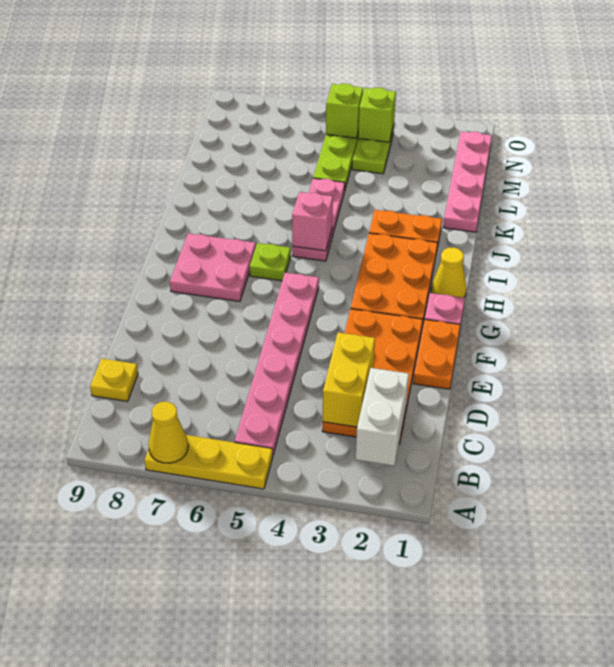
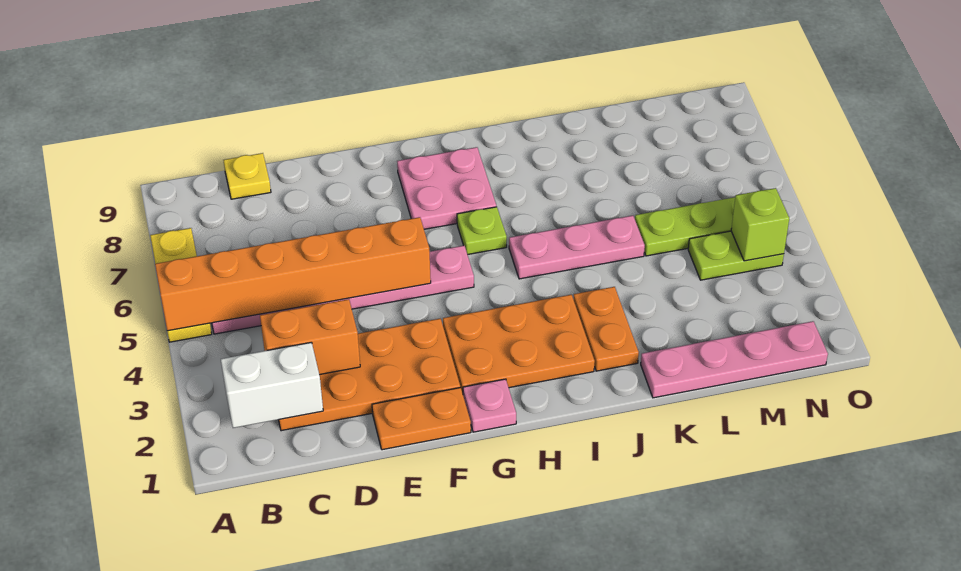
none -> orange brick A5:F5 level 2
yellow cone A7 level 2 -> none
yellow brick C3:D3 level 2 -> orange brick C3:D3 level 2
yellow cone H1 level 1 -> none
pink brick I5 level 2 -> none
lime brick N5 level 2 -> none

